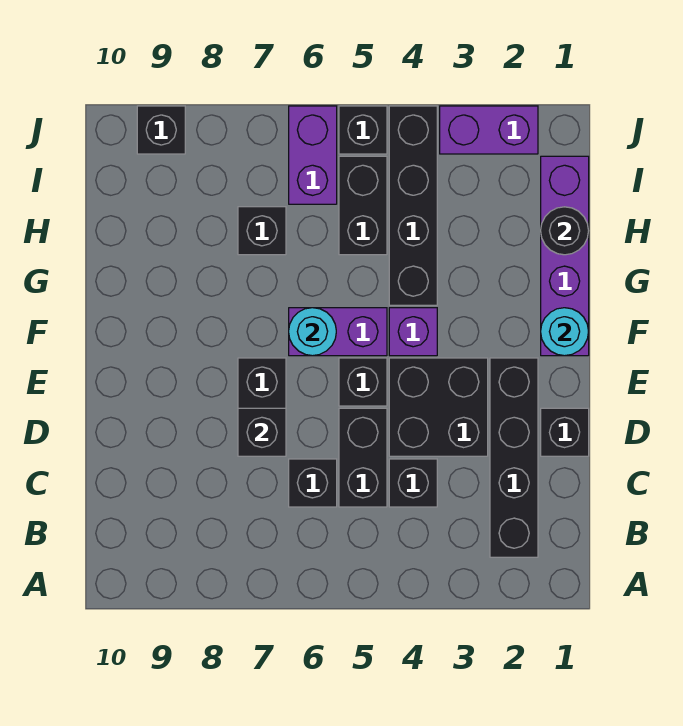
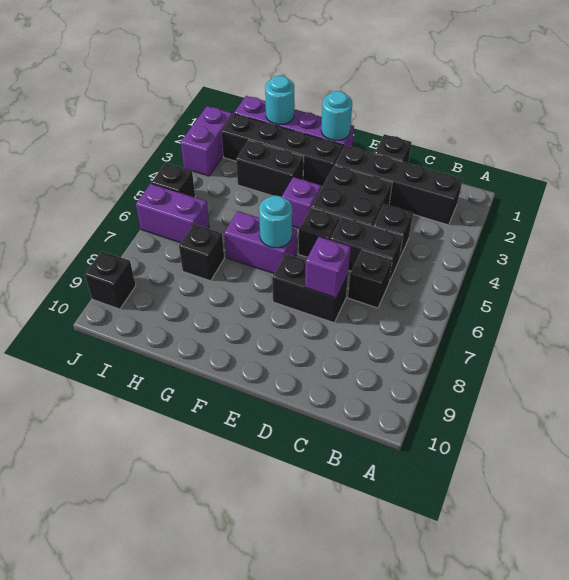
black brick D7 level 2 -> purple brick D7 level 2
purple brick F5:F6 level 1 -> purple brick F6:G6 level 1
black brick G4:J4 level 1 -> black brick F2:I2 level 1
black round brick H1 level 2 -> cyan round brick H1 level 2
black brick H5:I5 level 1 -> black brick G3:H3 level 1

